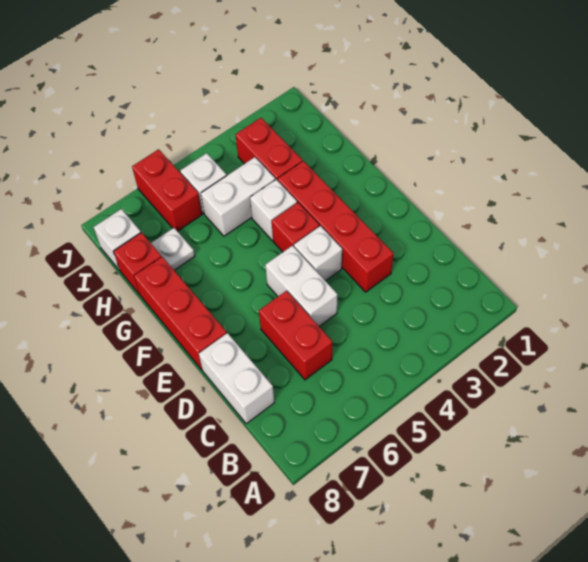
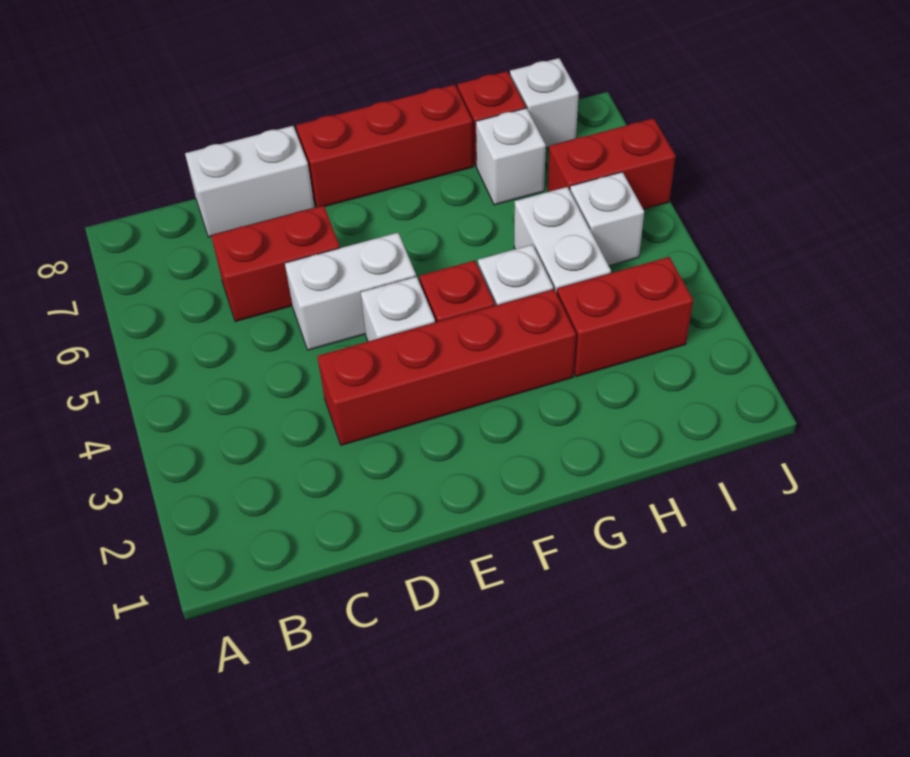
white plate H7 level 1 -> white brick H7 level 1

